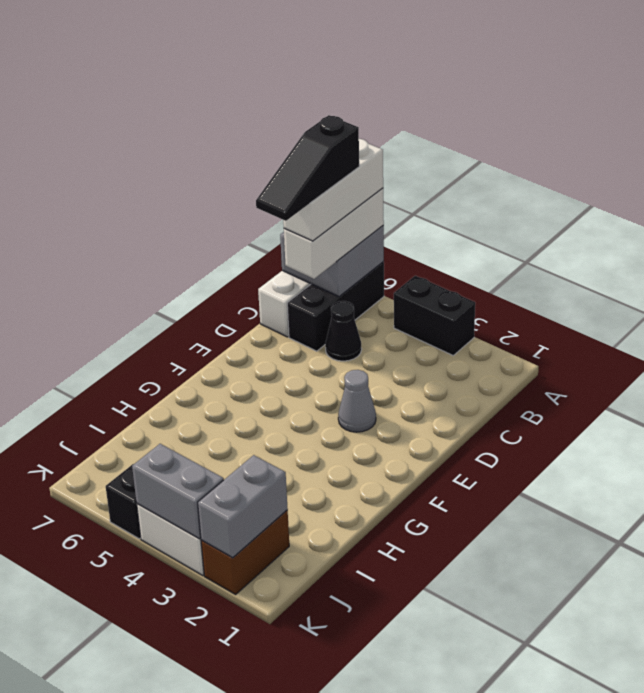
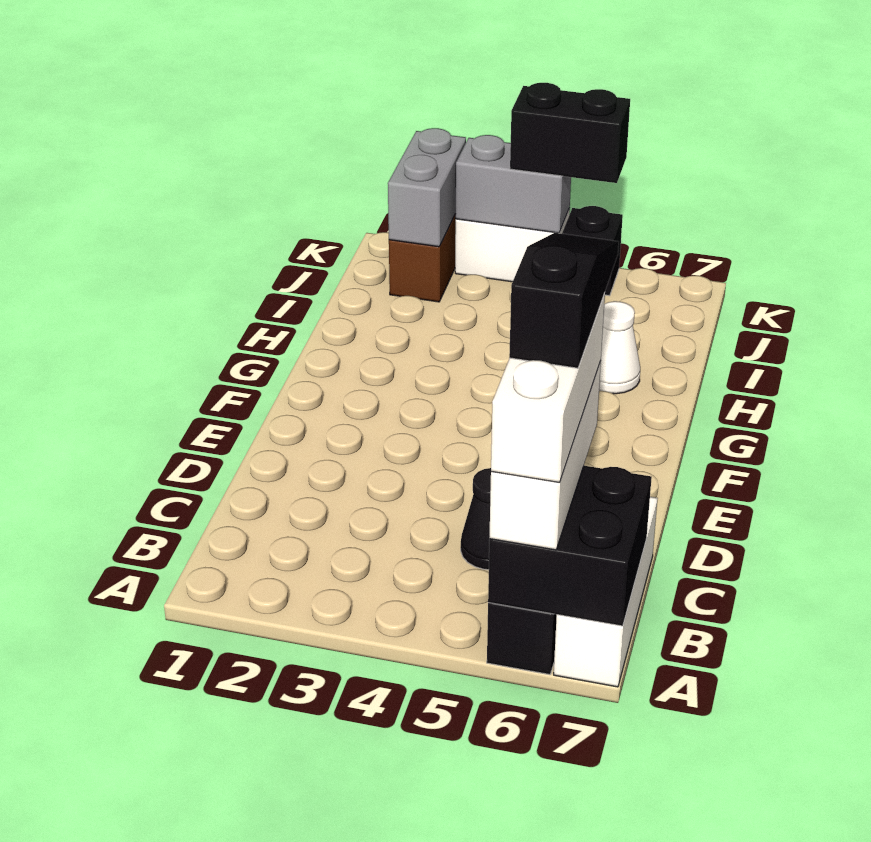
black brick A3:A4 level 1 -> black brick K4:K5 level 3
grey brick A6:B7 level 2 -> black brick A6:B7 level 2
grey cone E3 level 1 -> none
none -> white cone H6 level 1

